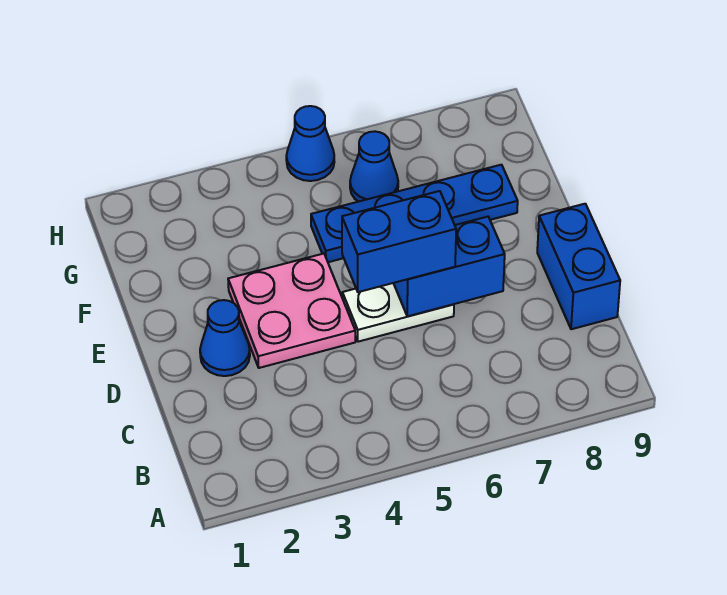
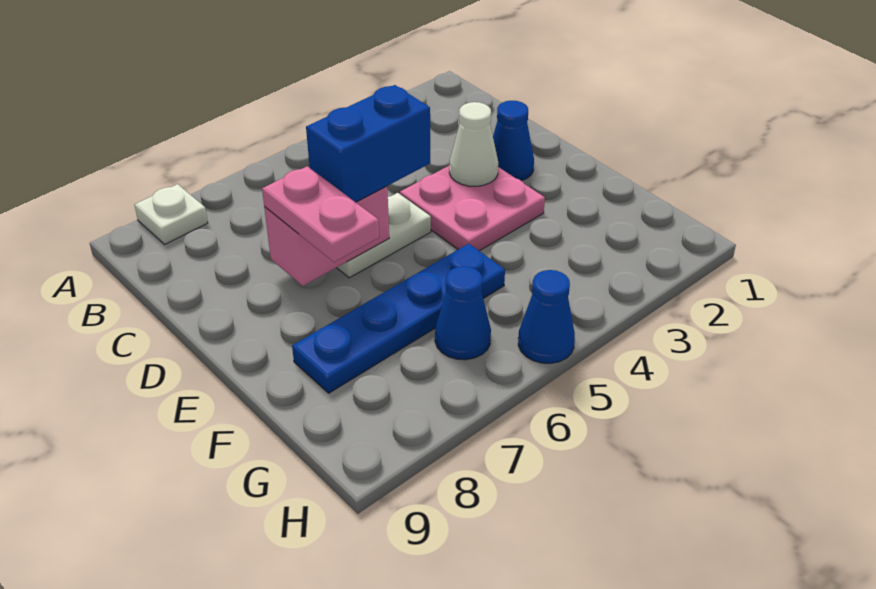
none -> white plate A8 level 1
blue brick C9:D9 level 1 -> none
none -> white cone D3 level 2
blue brick D6:D7 level 2 -> pink brick D6:D7 level 2
none -> pink plate D7:E7 level 3

